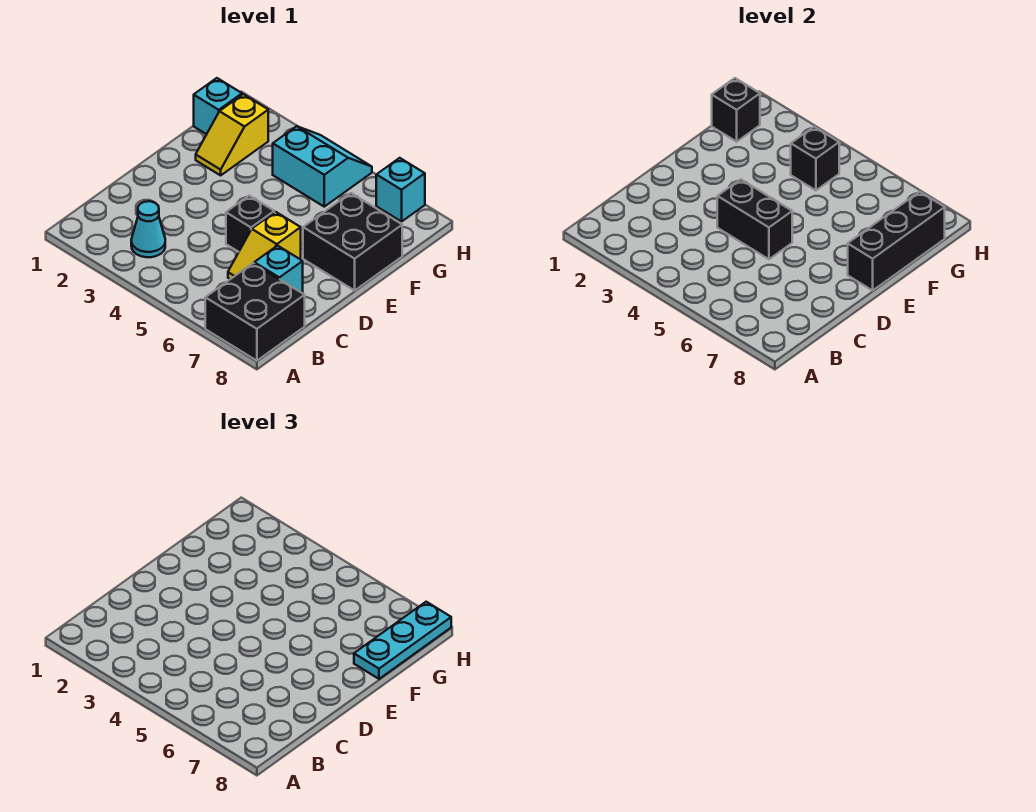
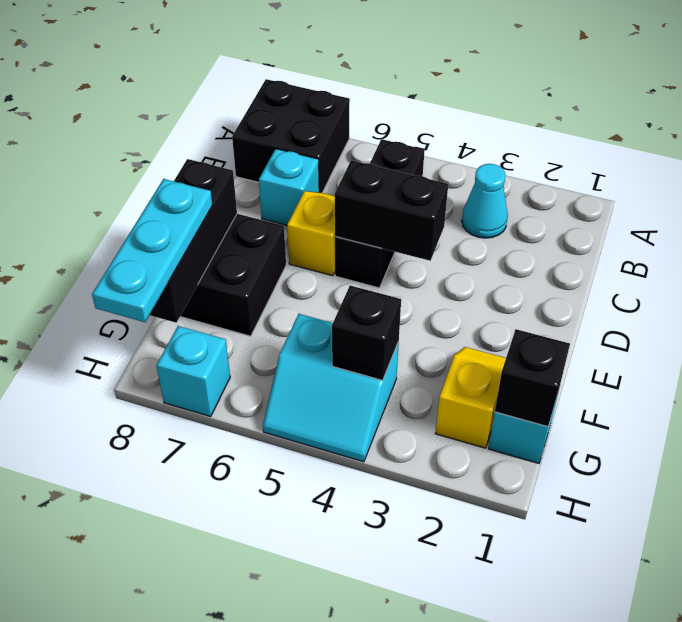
black brick D5 level 1 -> black brick B5:D5 level 1

